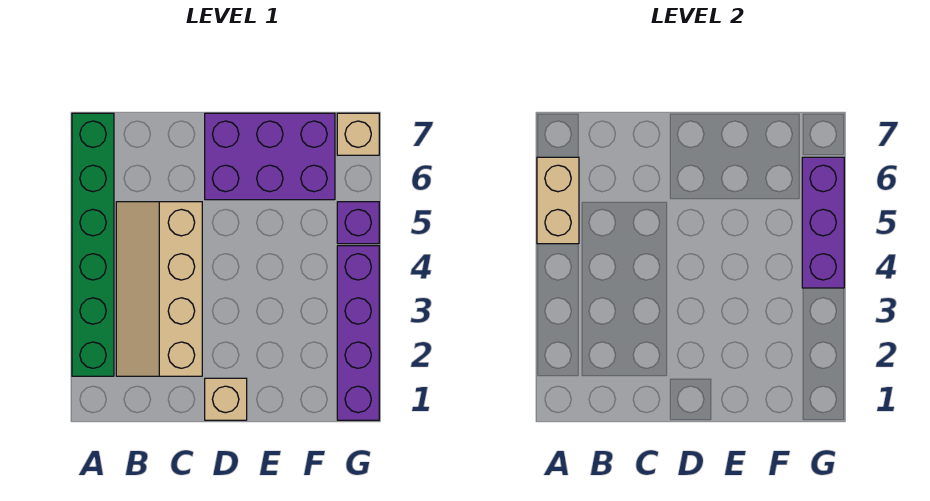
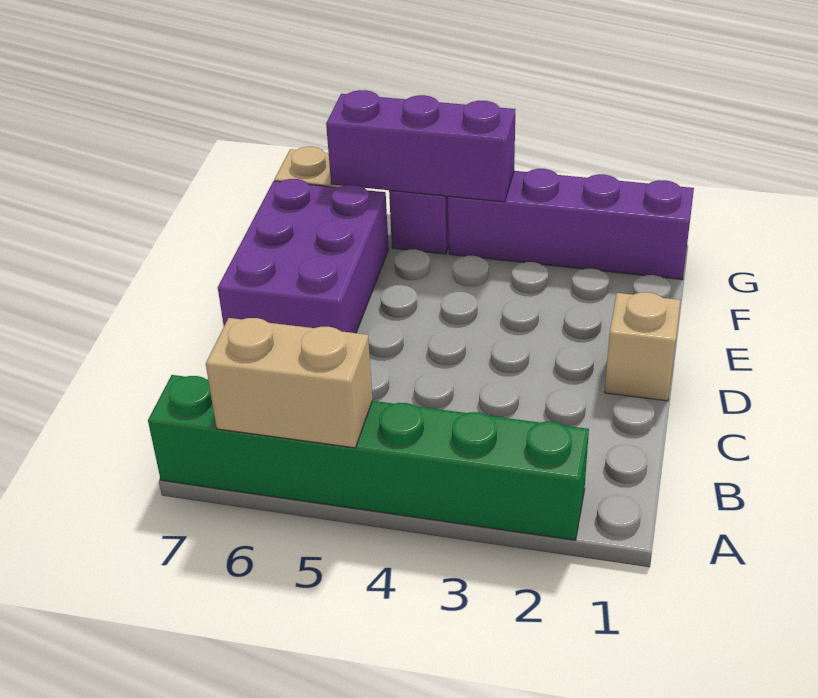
tan slope B2:C5 level 1 top C -> none

